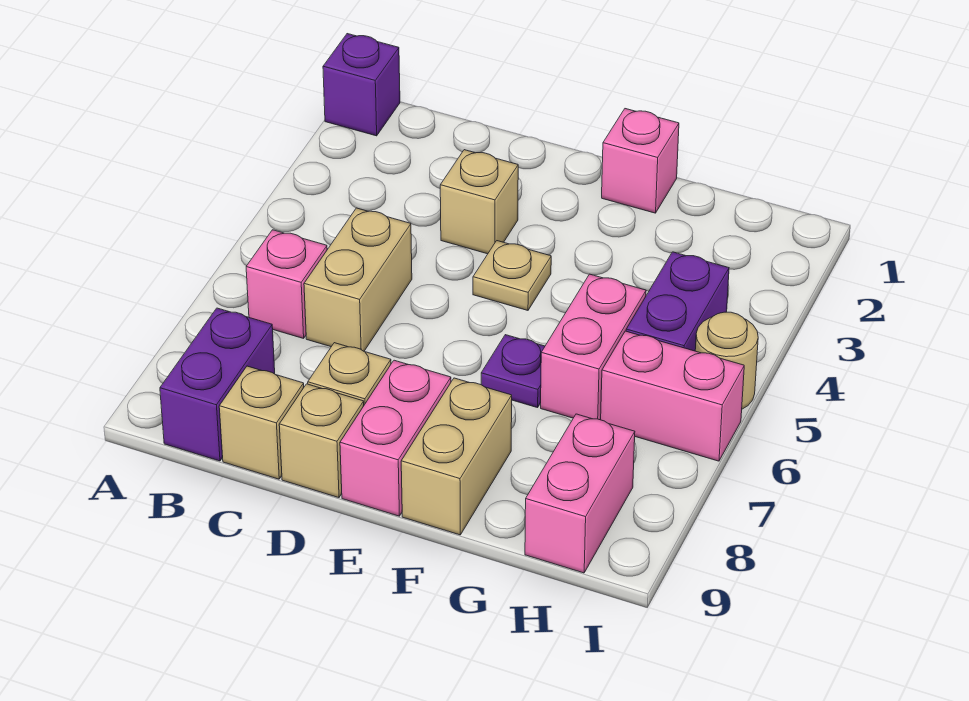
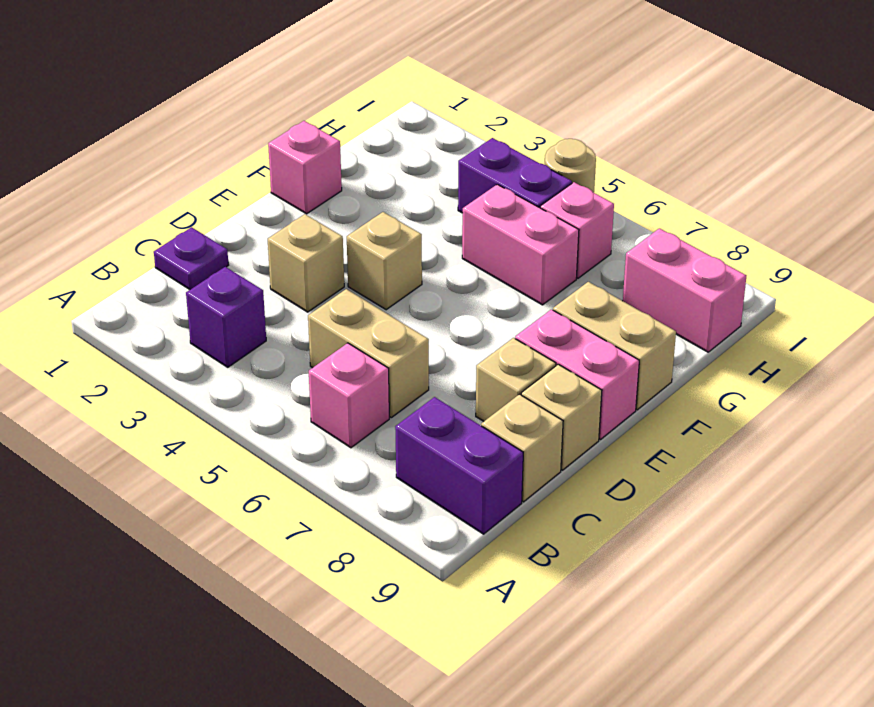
purple brick A1 level 1 -> purple brick B3 level 1
tan plate E4 level 1 -> tan brick E4 level 1
purple plate F6 level 1 -> purple plate C1 level 1
pink brick H6:I6 level 1 -> pink brick H6 level 1

